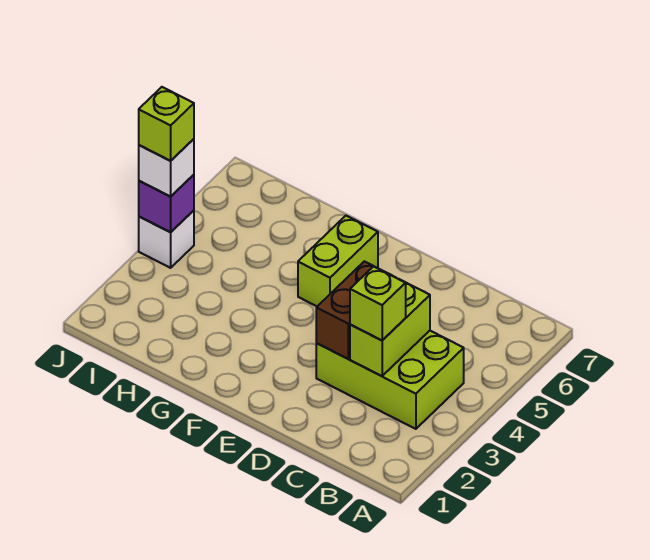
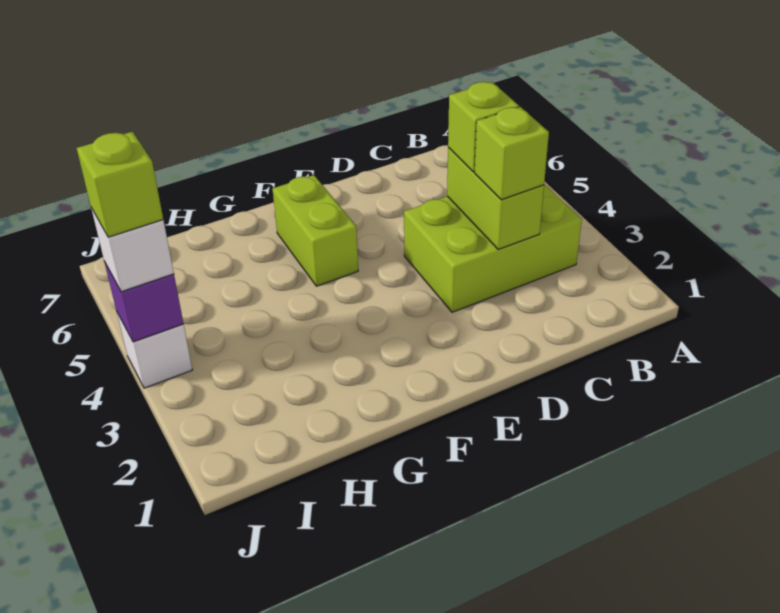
none -> lime brick C4 level 3
brown brick D3:D4 level 2 -> none

